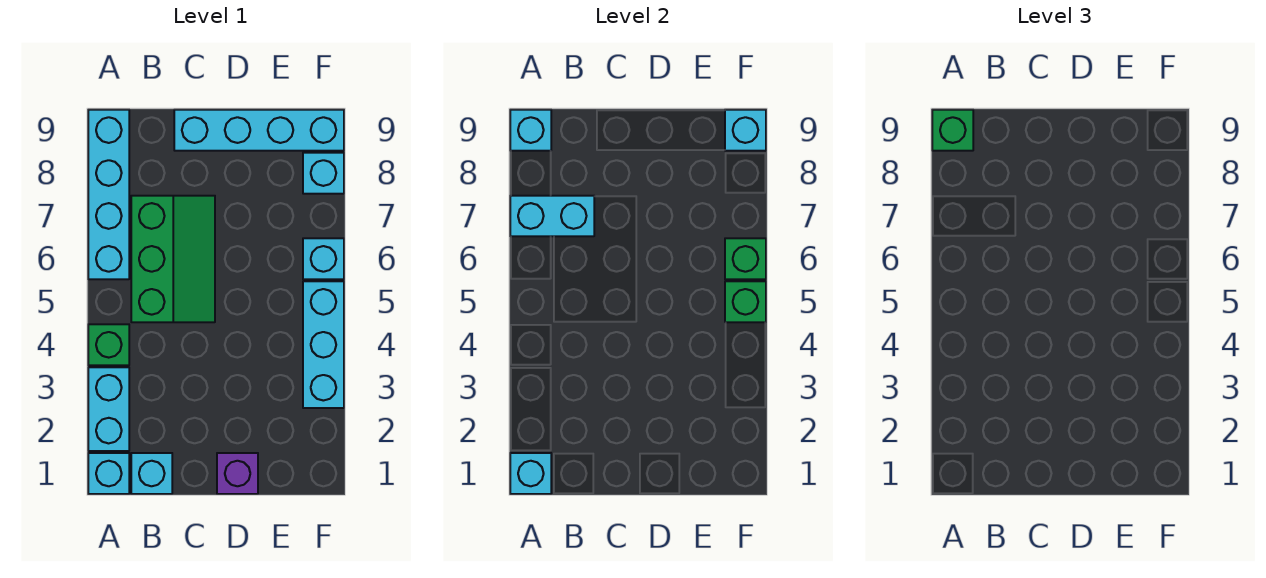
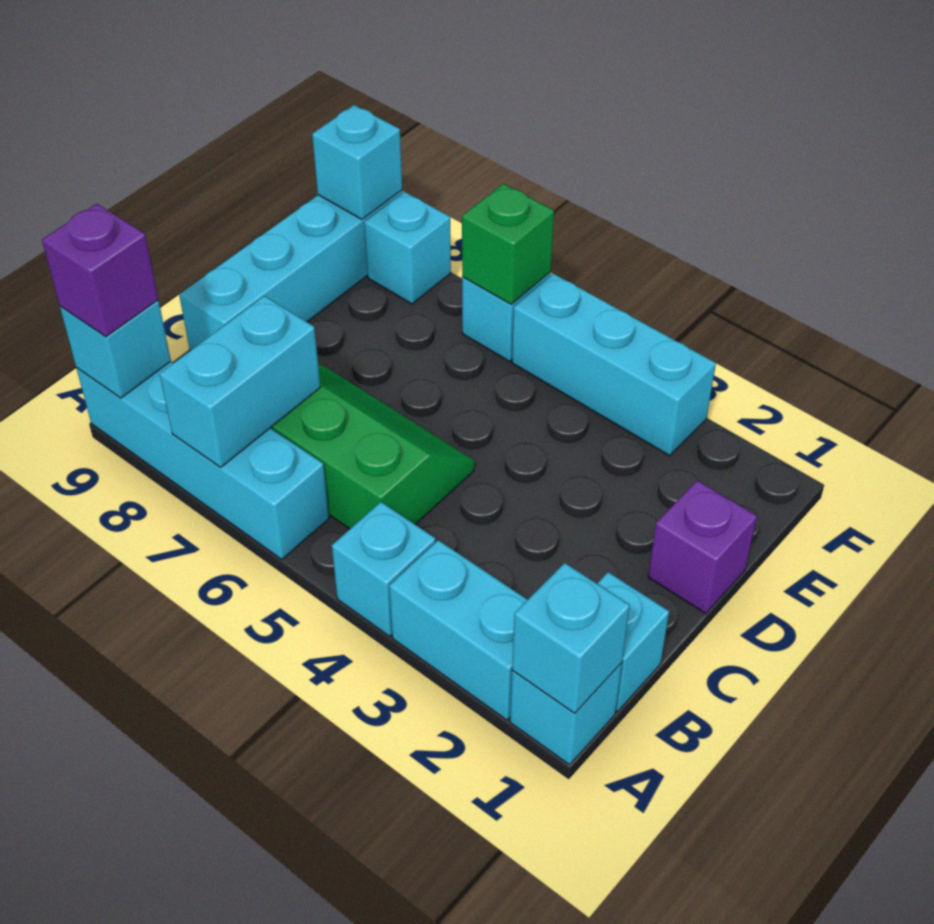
green brick A4 level 1 -> cyan brick A4 level 1
green brick A9 level 3 -> purple brick A9 level 3
green brick F5 level 2 -> none

